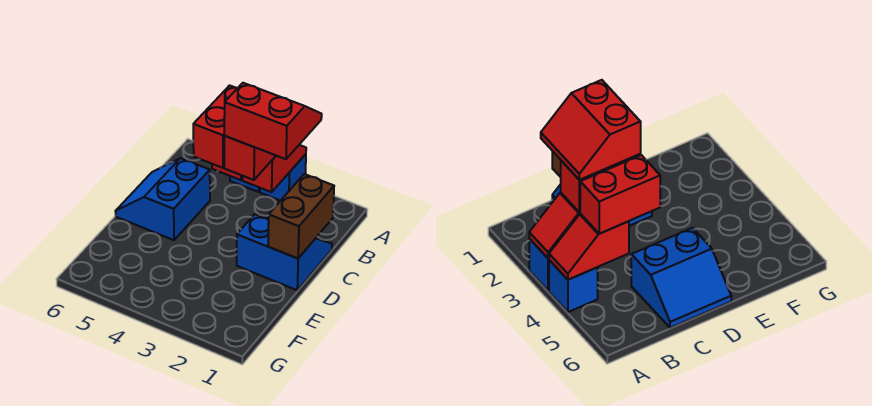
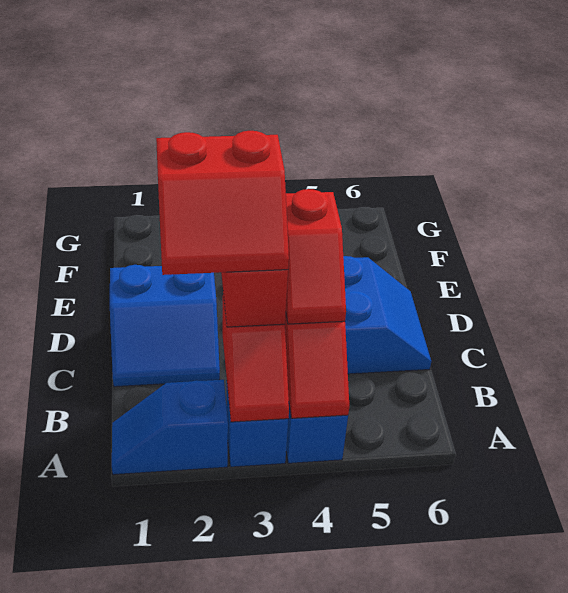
none -> blue slope A1:A2 level 1 top 2
red brick B4:C4 level 3 -> red slope B4:C4 level 3 top C
brown brick C1:D1 level 2 -> none

